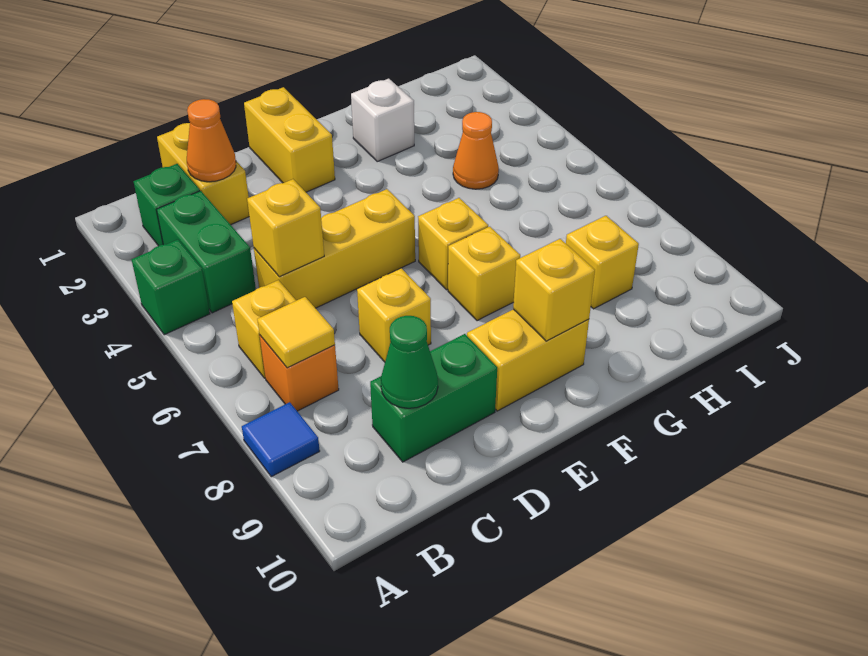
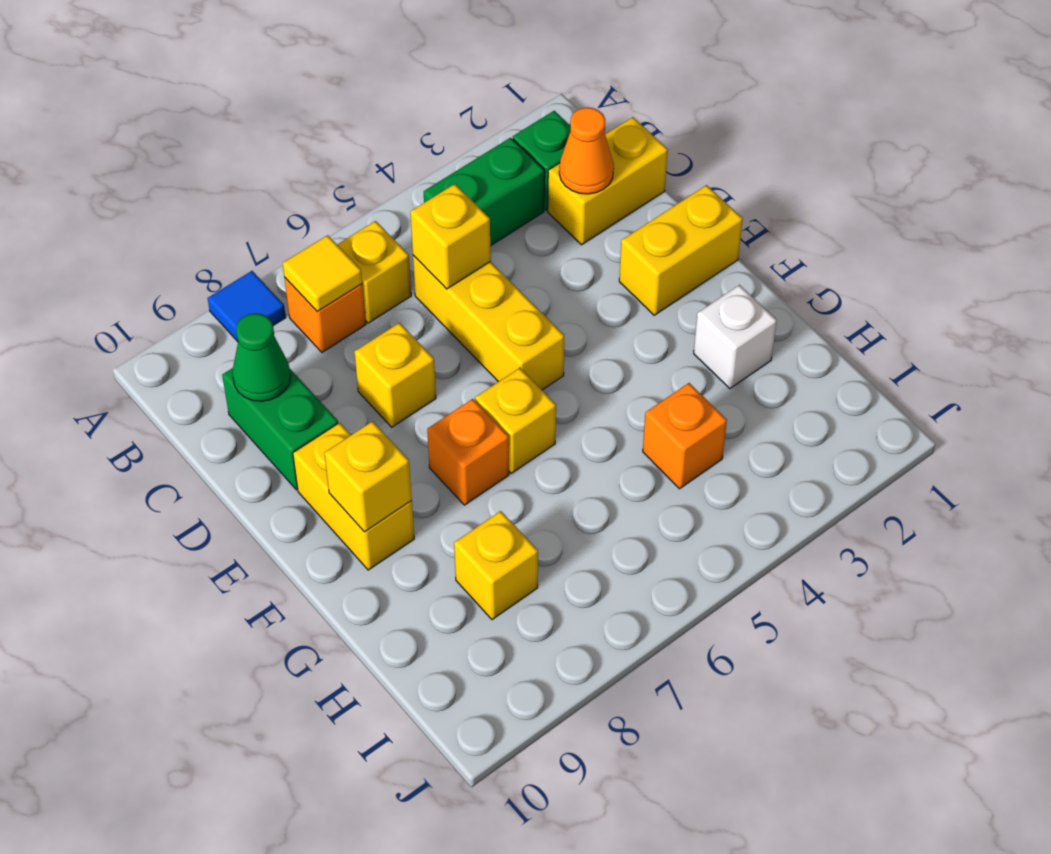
green brick A4 level 1 -> none
yellow brick F7 level 1 -> orange brick F7 level 1
orange cone H4 level 1 -> orange brick H4 level 1

